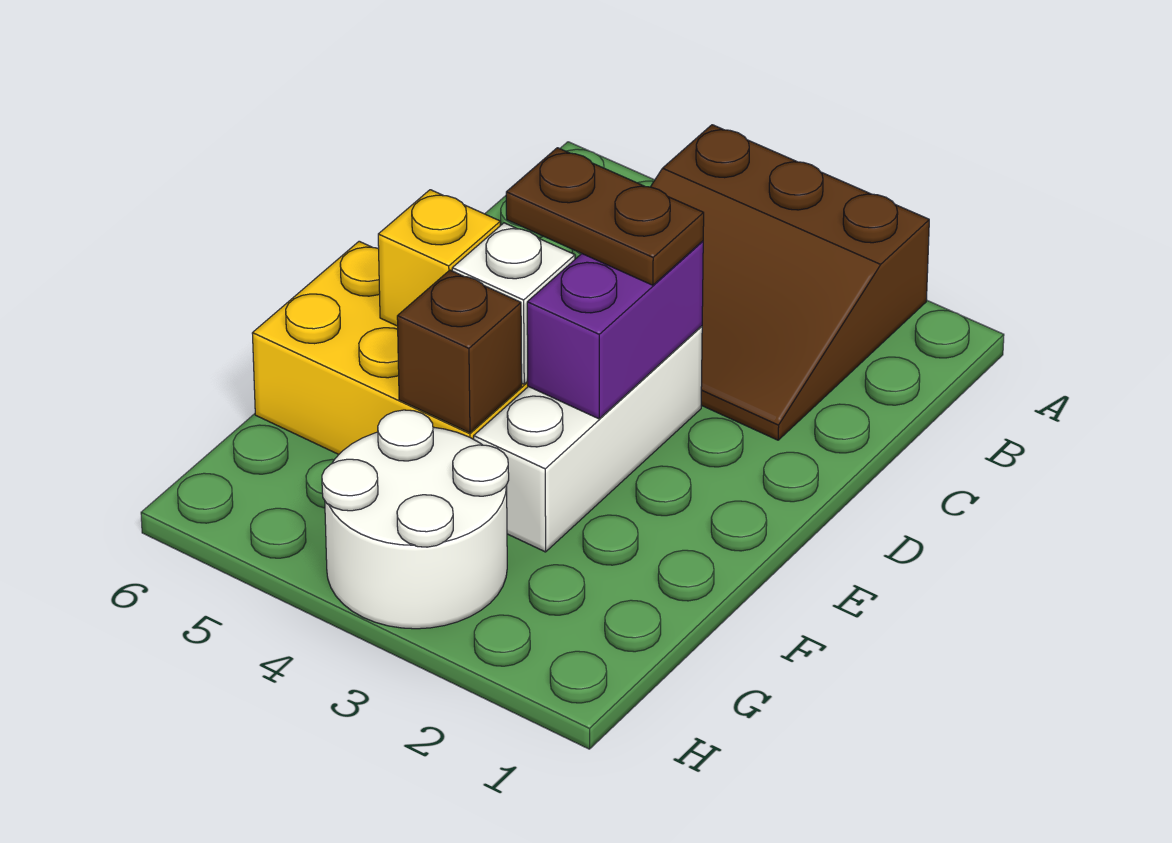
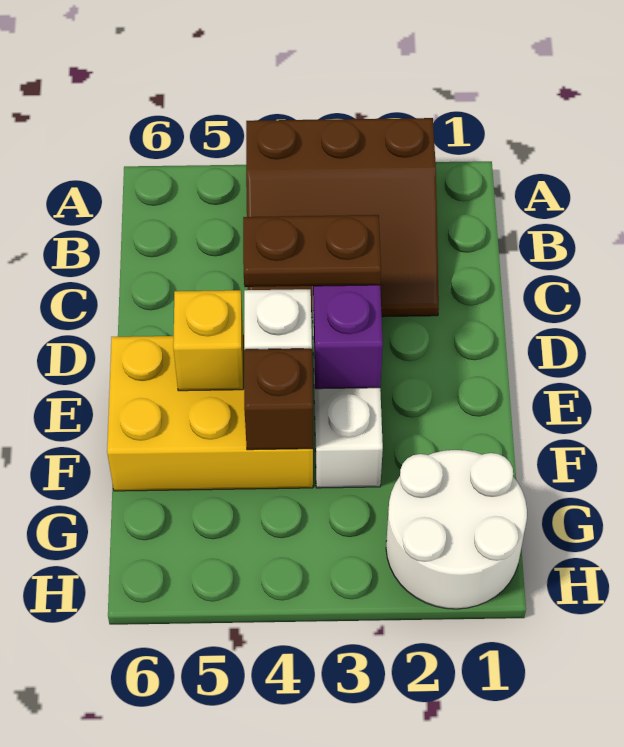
white round brick G3:H4 level 1 -> white round brick G1:H2 level 1

